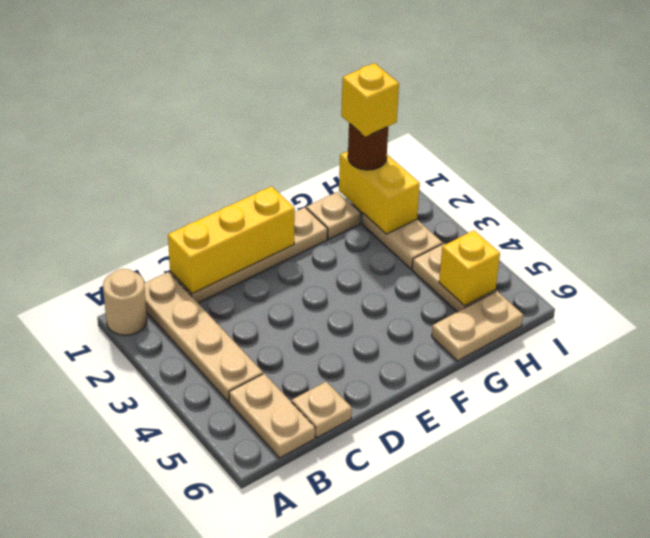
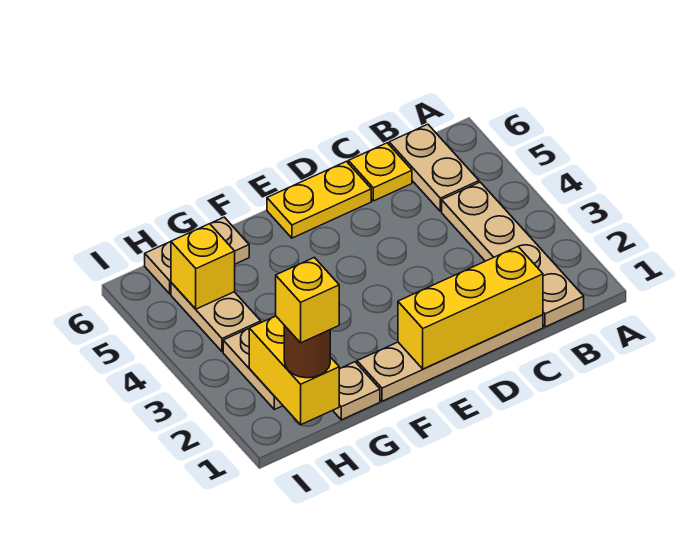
tan round brick A1 level 1 -> none
tan plate C6 level 1 -> yellow plate C6 level 1
none -> yellow plate D6:E6 level 1

